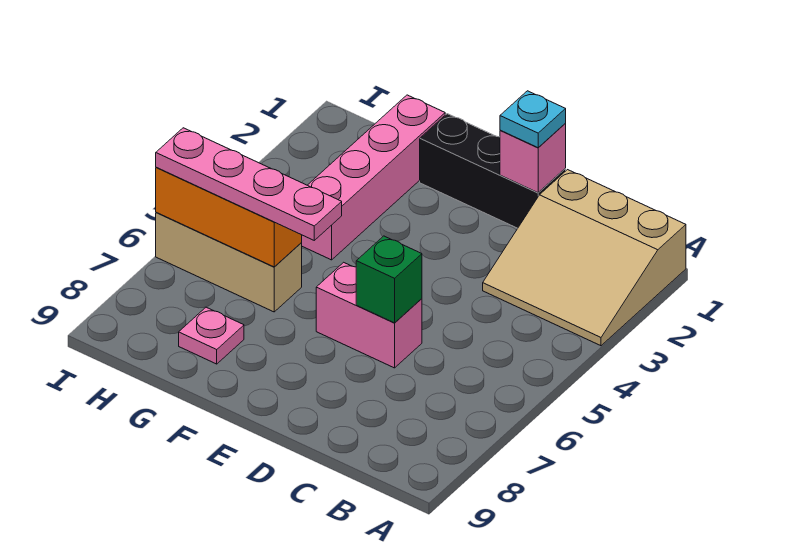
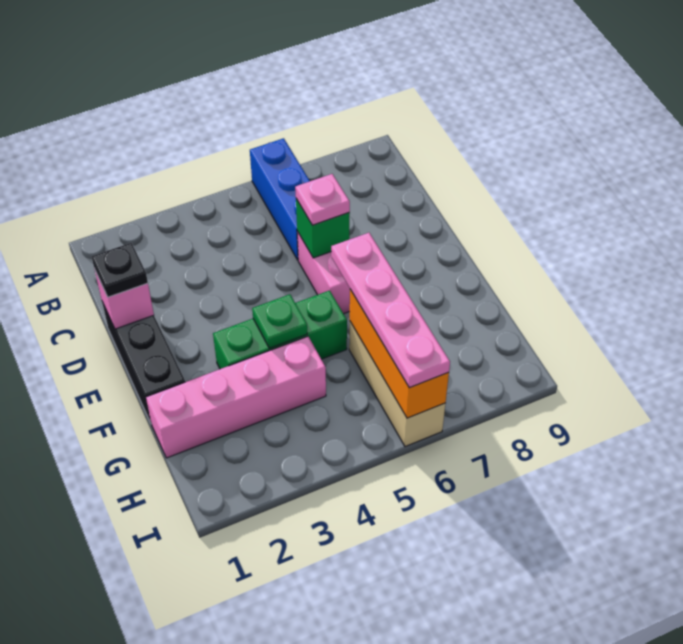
tan slope A1:C3 level 1 top 1 -> none
none -> blue brick A6:C6 level 1
cyan plate D1 level 3 -> black plate D1 level 3
none -> green brick F3:F5 level 1
none -> green plate F4 level 2
pink plate G8 level 1 -> pink plate D6 level 3

